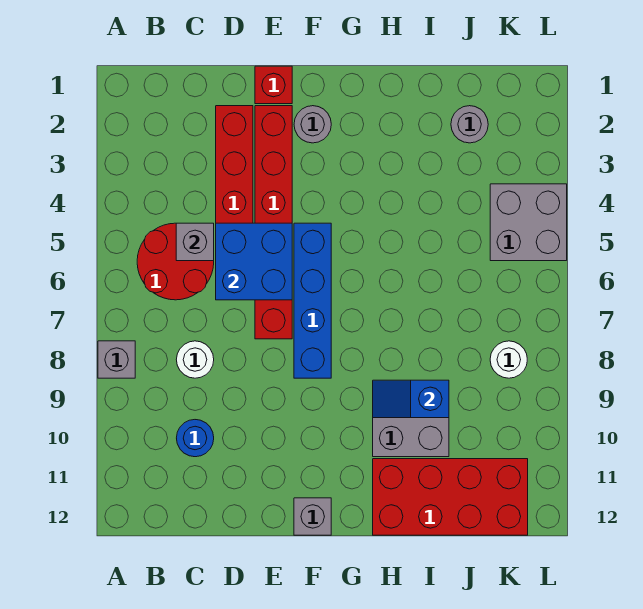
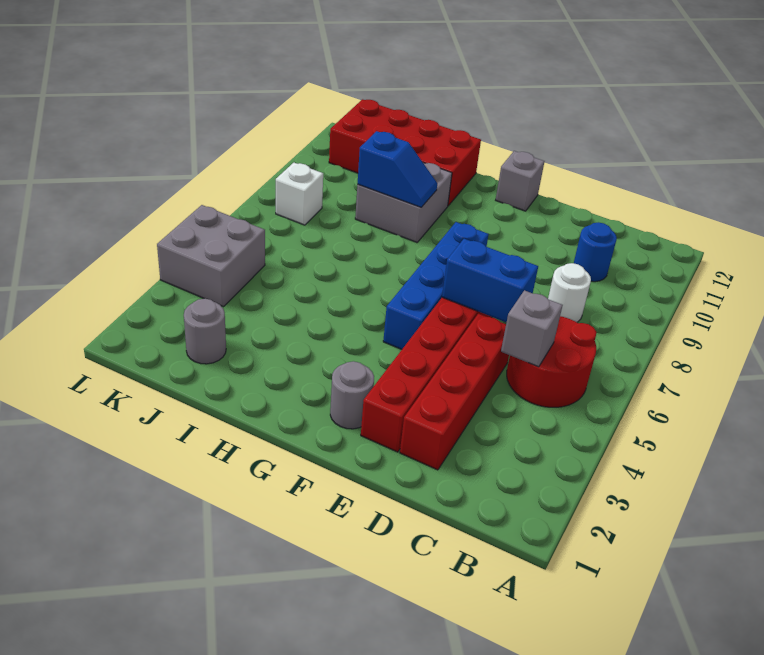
grey brick A8 level 1 -> none
blue brick D5:E6 level 2 -> blue brick D6:E6 level 2
red brick E1 level 1 -> none
white round brick K8 level 1 -> white brick K8 level 1

